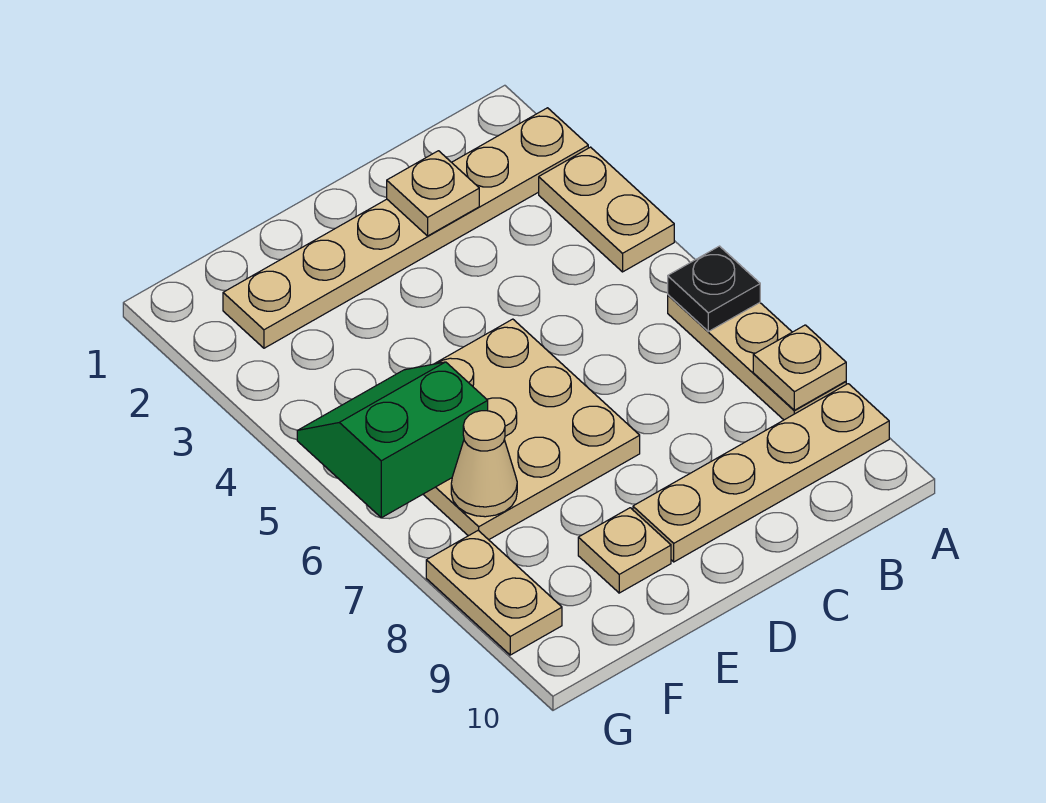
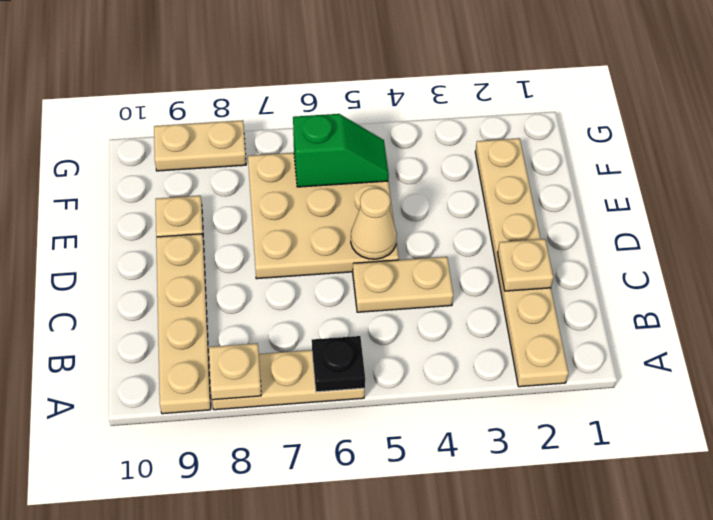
tan plate A3:A4 level 1 -> tan plate C4:C5 level 1
green slope F5:G6 level 2 top 6 -> green slope F5:F6 level 2 top 6
tan cone F7 level 2 -> tan cone D5 level 2

